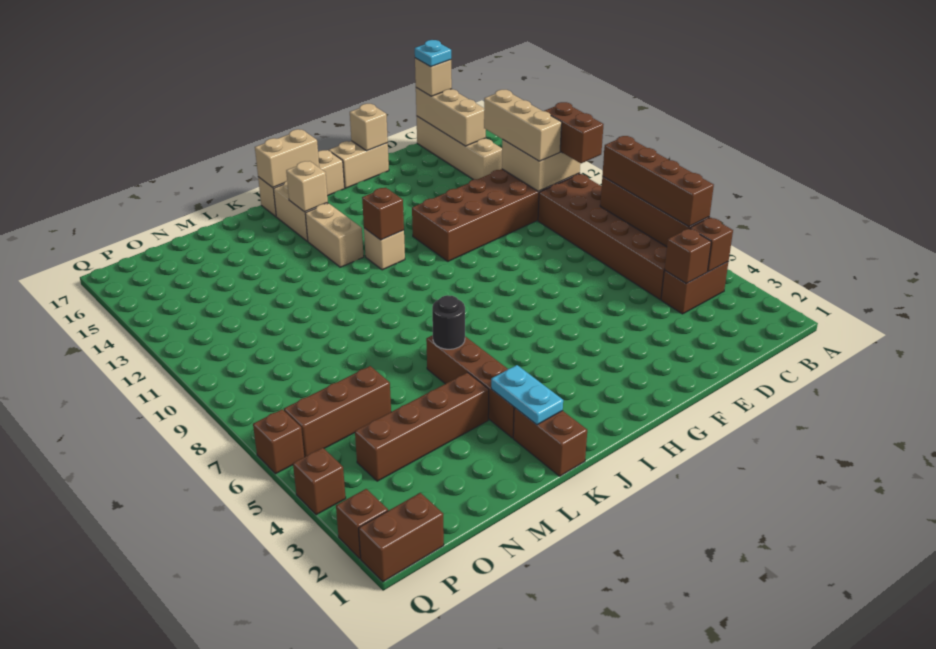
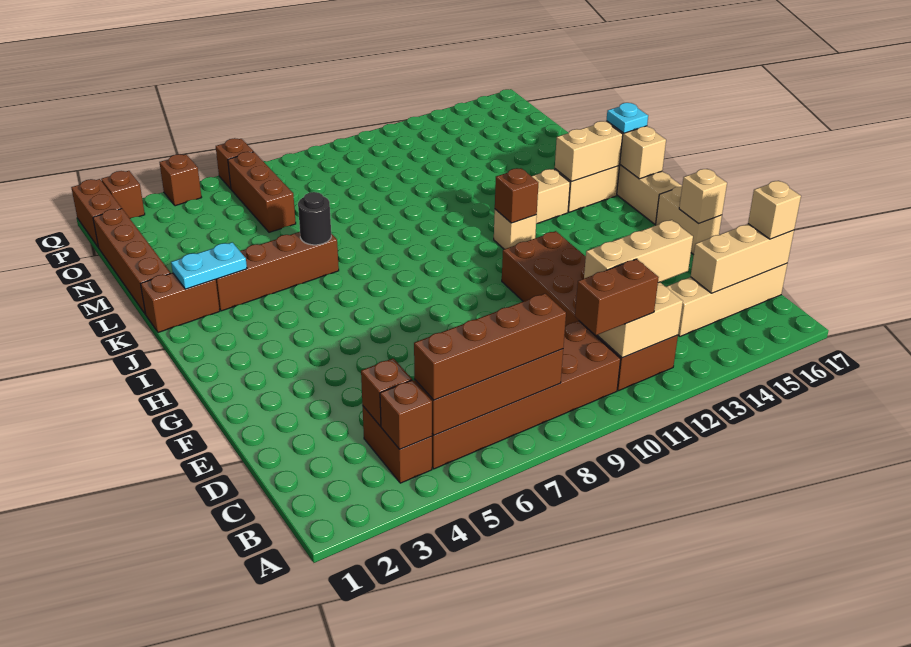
cyan plate C17 level 4 -> cyan plate J17 level 3
tan brick J15 level 2 -> tan brick J15:J16 level 2
brown brick L4:O4 level 1 -> brown brick L1:O1 level 1

